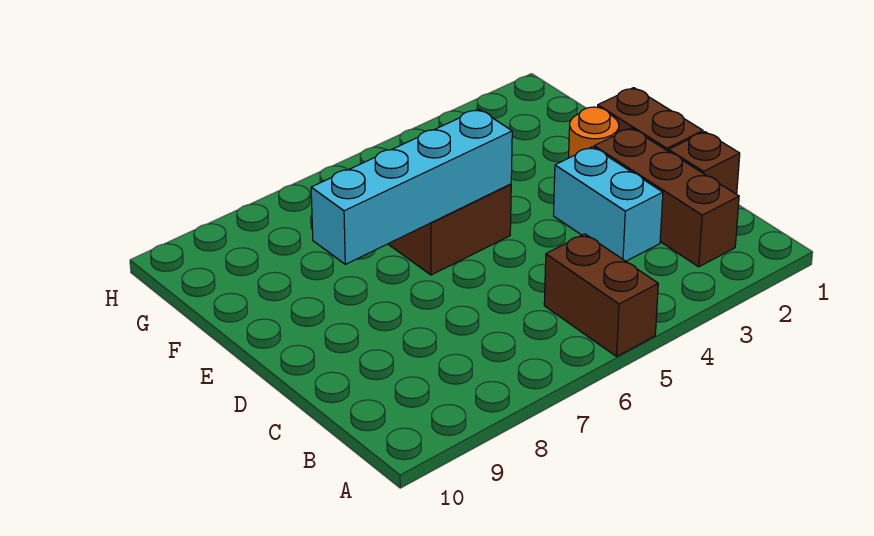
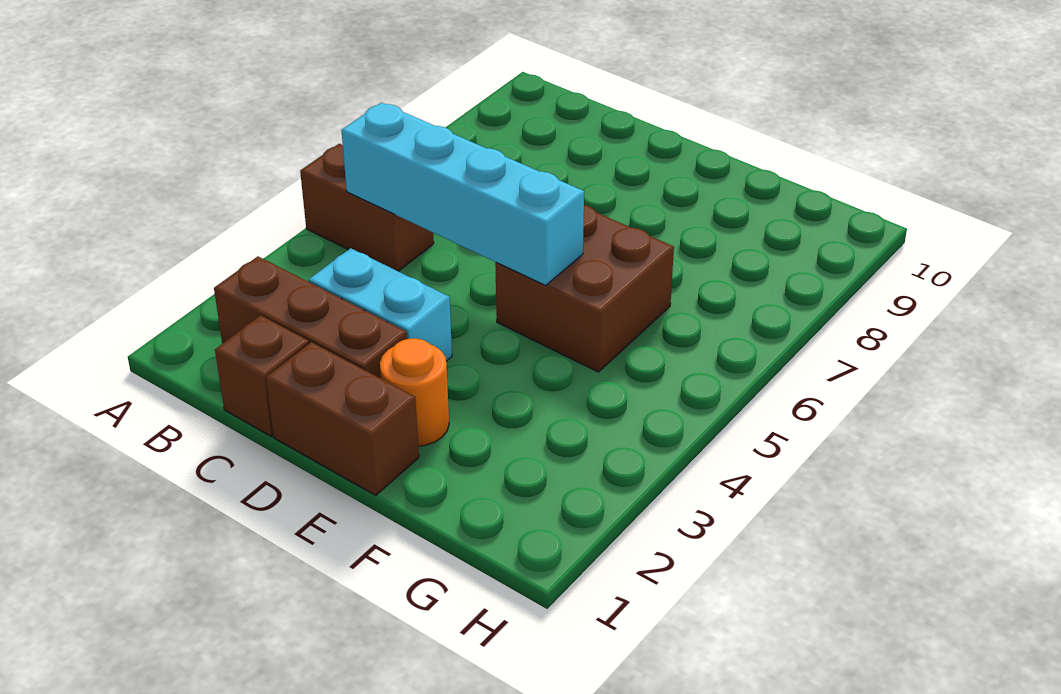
cyan brick E5:E8 level 2 -> cyan brick B5:E5 level 2

